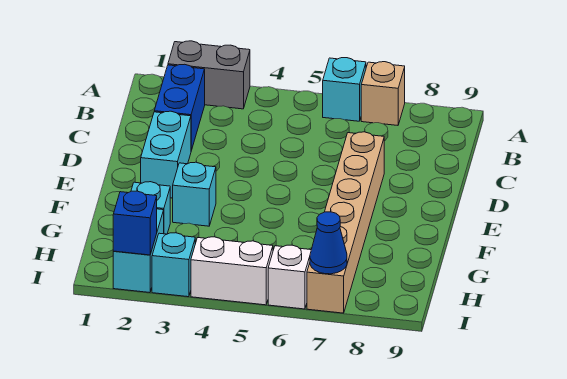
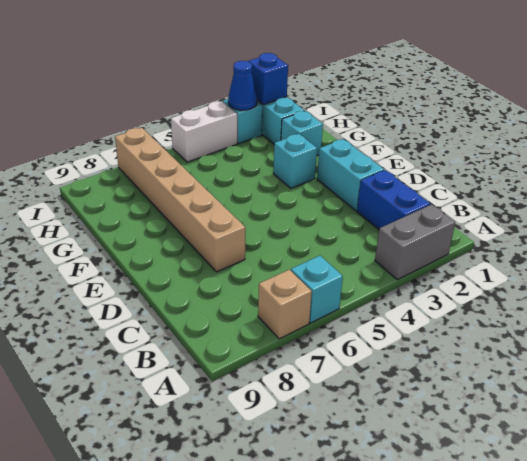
white brick I6 level 1 -> none
blue cone I7 level 2 -> blue cone I3 level 2

